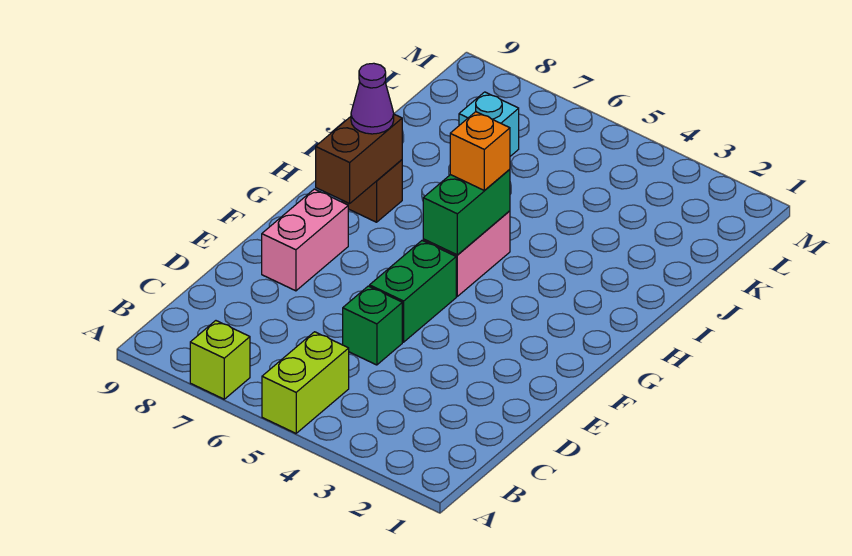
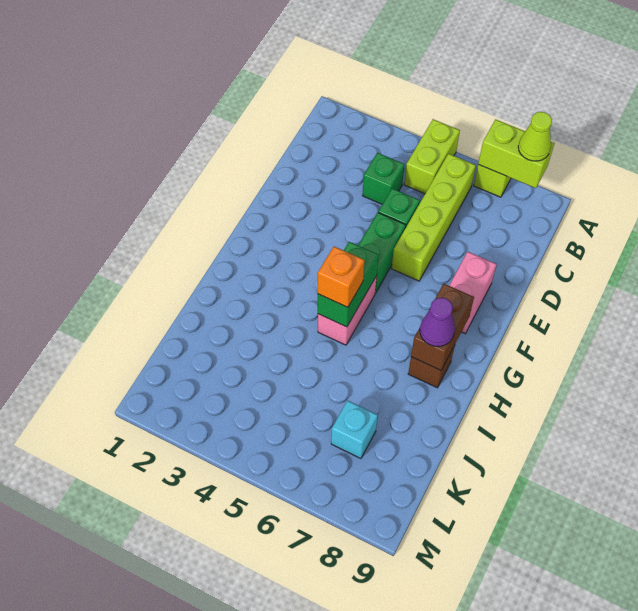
none -> lime brick A7:A8 level 2
none -> lime cone A8 level 3
none -> lime brick B6:E6 level 1
none -> green brick C4 level 1

